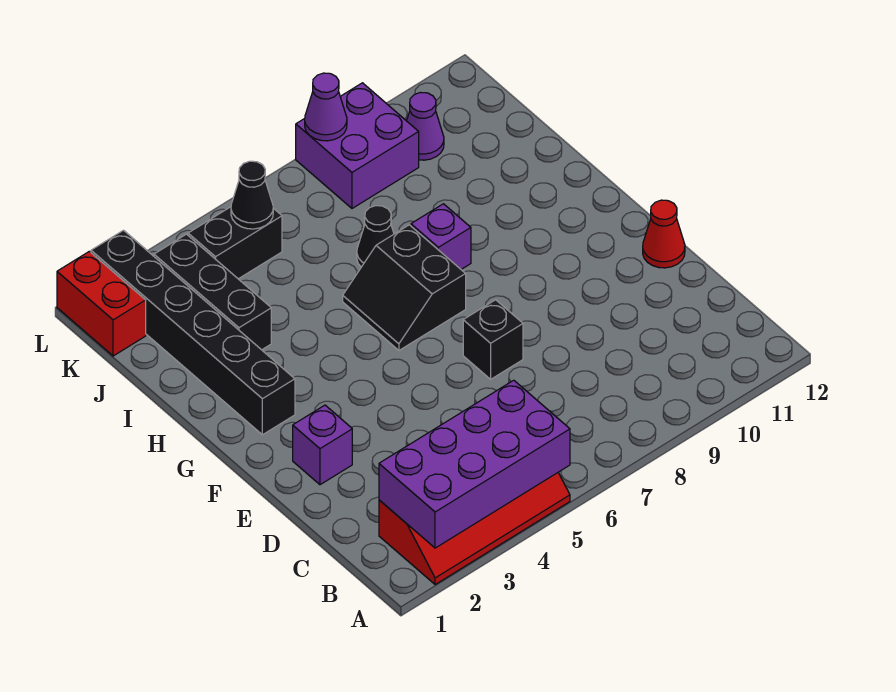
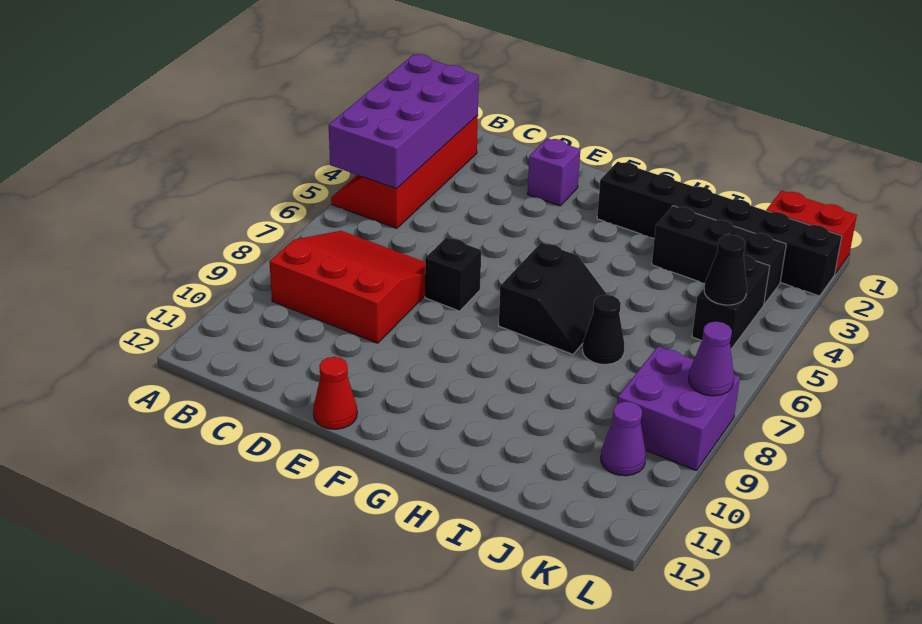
none -> red slope B7:D9 level 1 top 9
black slope G6:H7 level 1 top 7 -> black slope G6:H7 level 1 top G
purple brick H8 level 1 -> none

